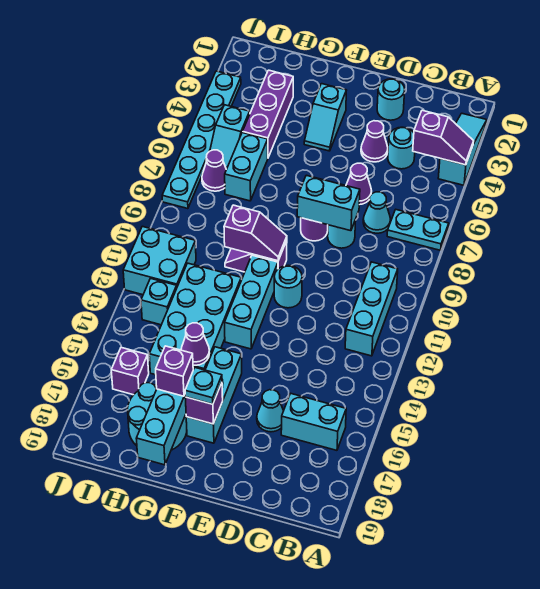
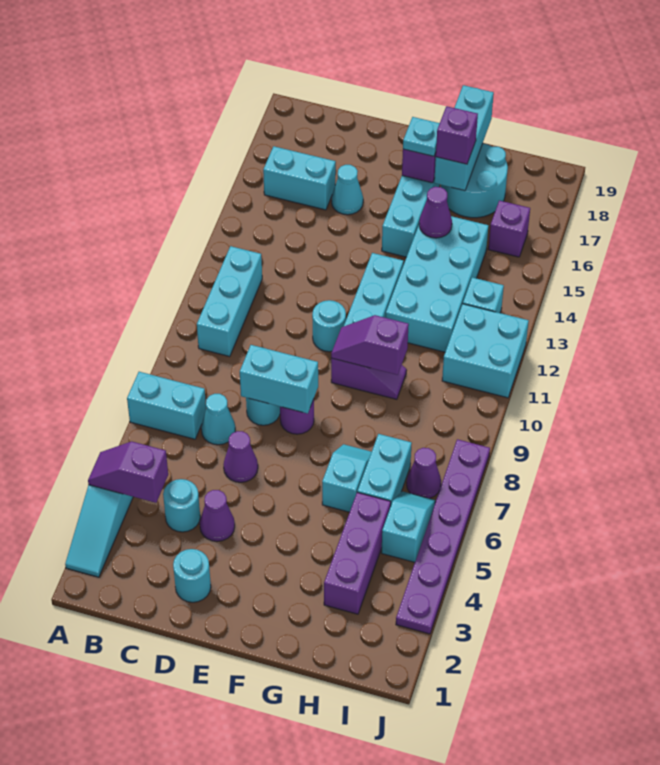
cyan plate A7:B7 level 1 -> cyan brick A7:B7 level 1
cyan slope F3:F4 level 1 top 3 -> cyan slope G6:G7 level 1 top 6
cyan plate J3:J8 level 1 -> purple plate J3:J8 level 1

